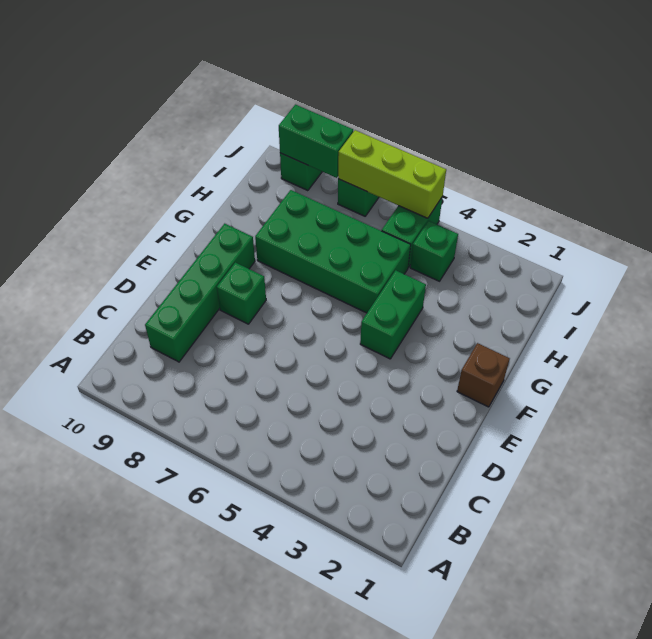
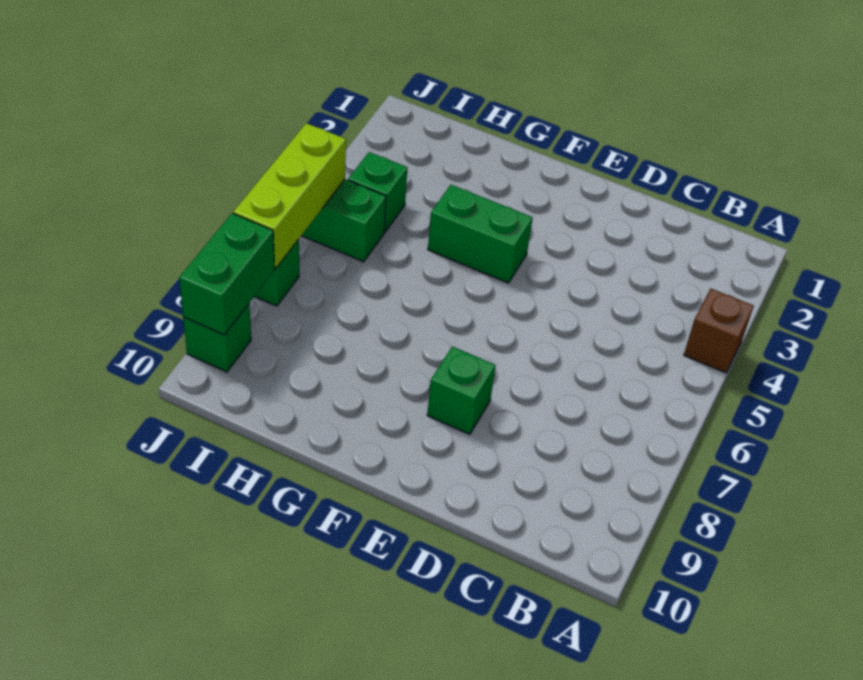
green brick C9:F9 level 1 -> none
brown brick F1 level 1 -> brown brick A4 level 1
green brick G5:H8 level 1 -> none

